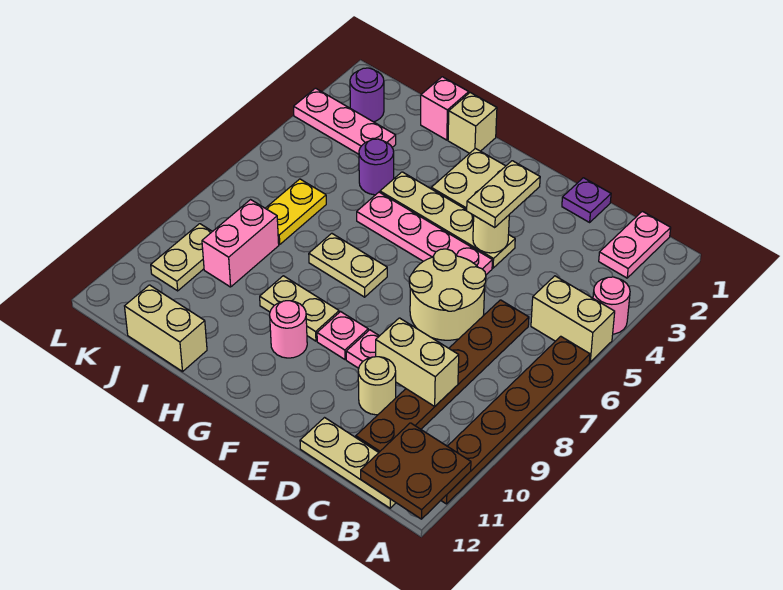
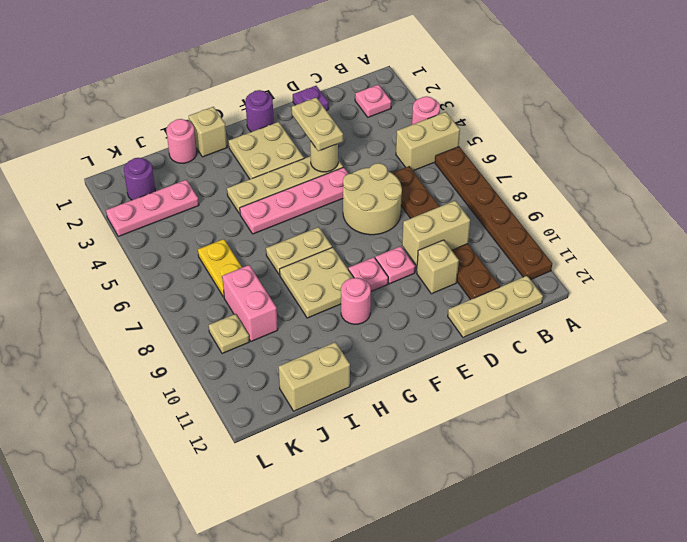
brown plate A11:B12 level 2 -> none
pink plate B1:B2 level 1 -> pink plate B2 level 1
tan round brick D10 level 1 -> tan brick D10 level 1
tan plate G9:H9 level 1 -> tan plate G8:H9 level 1
pink brick I1 level 1 -> pink round brick I1 level 1
purple round brick I4 level 1 -> purple round brick F1 level 1
tan plate K9:K10 level 1 -> tan plate K9 level 1

